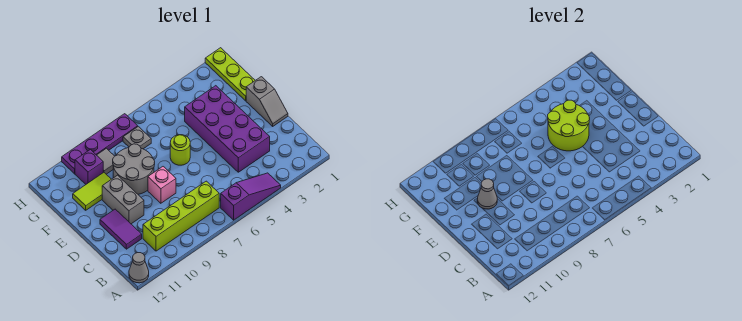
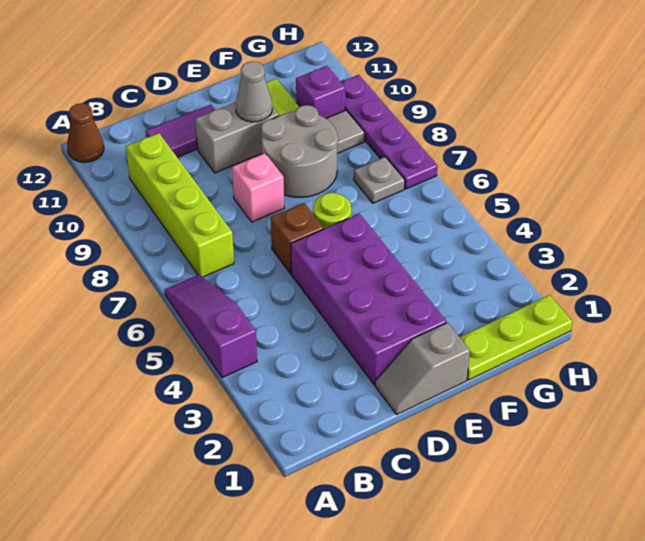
purple slope A4:A6 level 1 top 6 -> purple slope A4:A6 level 1 top 4
grey cone A12 level 1 -> brown cone A12 level 1
purple brick C3:F4 level 1 -> purple brick D2:E5 level 1
none -> brown brick D6 level 1
lime round brick E4:F5 level 2 -> none

